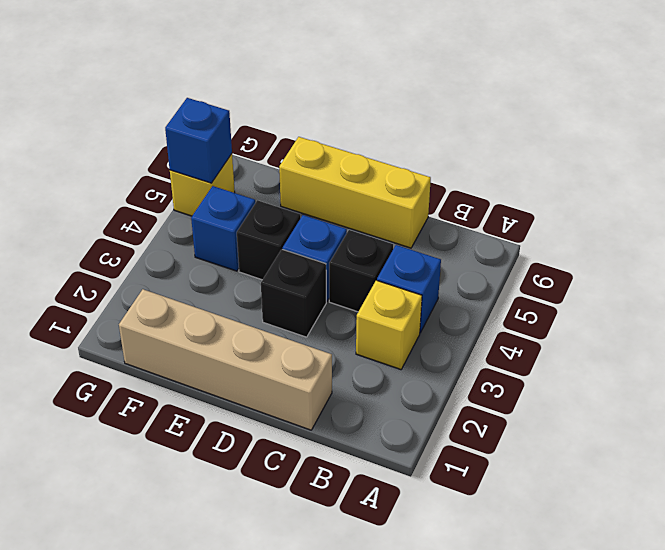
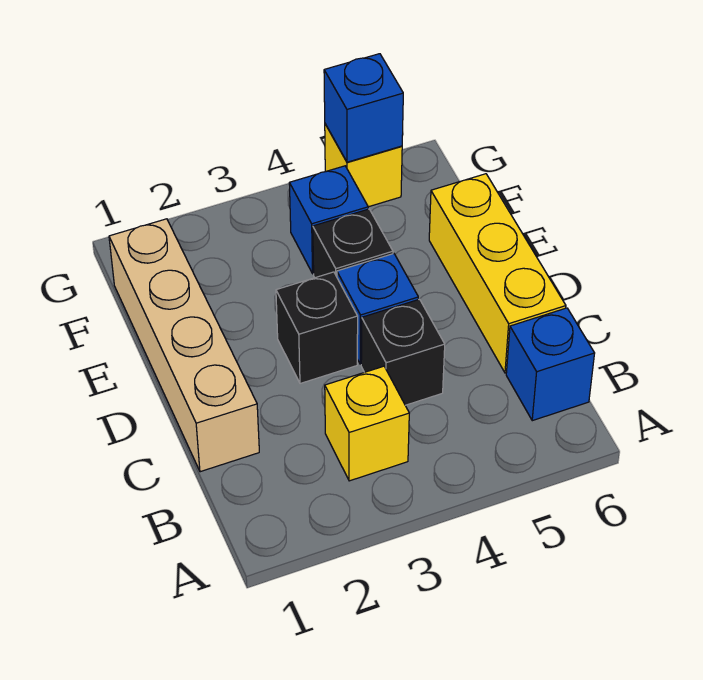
blue brick B4 level 1 -> blue brick B6 level 1

